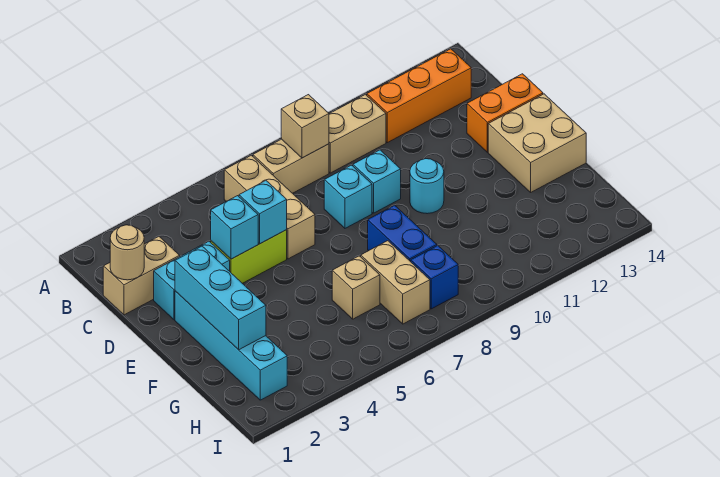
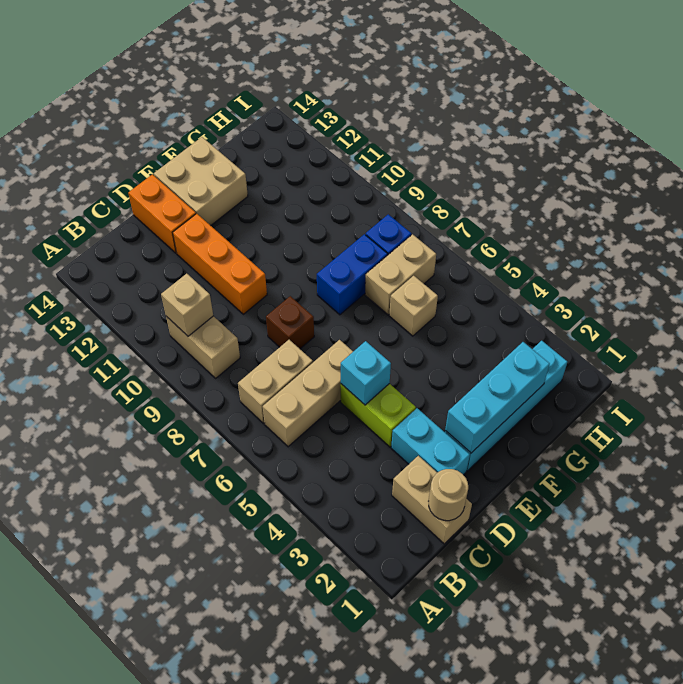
tan brick B7:B8 level 1 -> tan brick B7:C7 level 1
tan brick B8 level 2 -> tan brick B10 level 2
orange brick B11:B13 level 1 -> orange brick D10:D12 level 1
cyan brick D4 level 2 -> none
cyan brick D8 level 1 -> brown brick D8 level 1
cyan brick D9 level 1 -> none
cyan round brick E10 level 1 -> none

